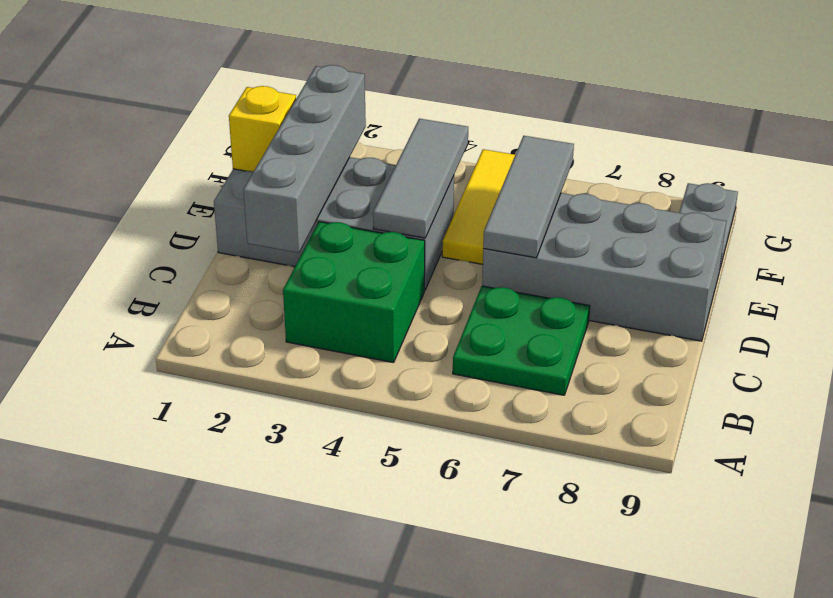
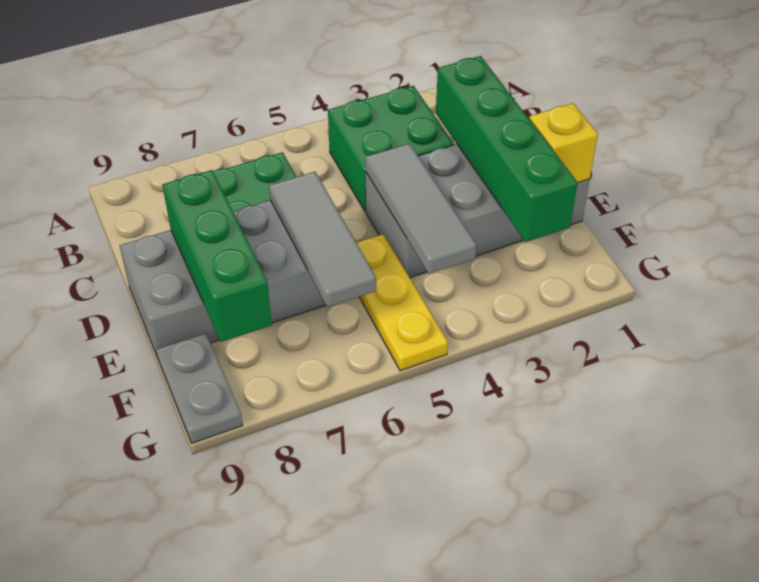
grey brick C2:F2 level 2 -> green brick C2:F2 level 2
none -> green brick D8:F8 level 2
yellow tile E5:G5 level 1 -> yellow plate E5:G5 level 1

